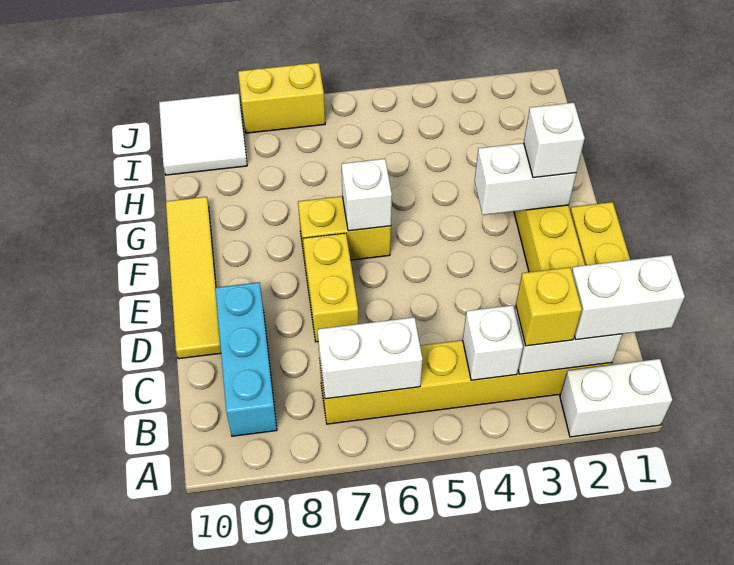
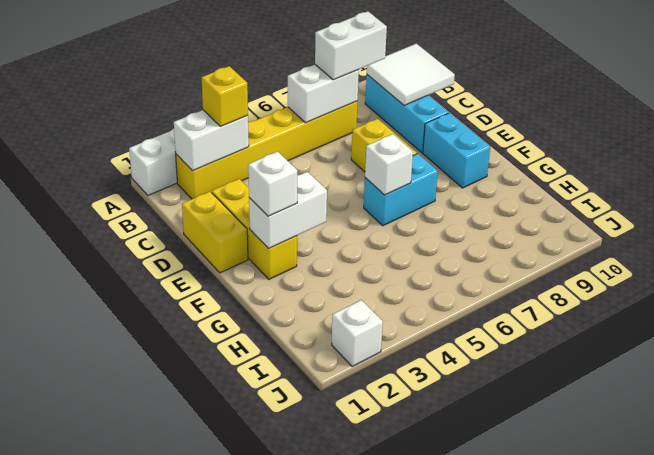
white brick B1:B2 level 3 -> white brick B7:B8 level 3
white brick B4 level 2 -> white brick J2 level 1
yellow tile D10:G10 level 1 -> none
none -> cyan brick E9:F9 level 1
yellow brick F6:F7 level 1 -> cyan brick F6:F7 level 1
white tile I9:J10 level 1 -> white tile B9:C10 level 2
yellow brick J7:J8 level 1 -> none

